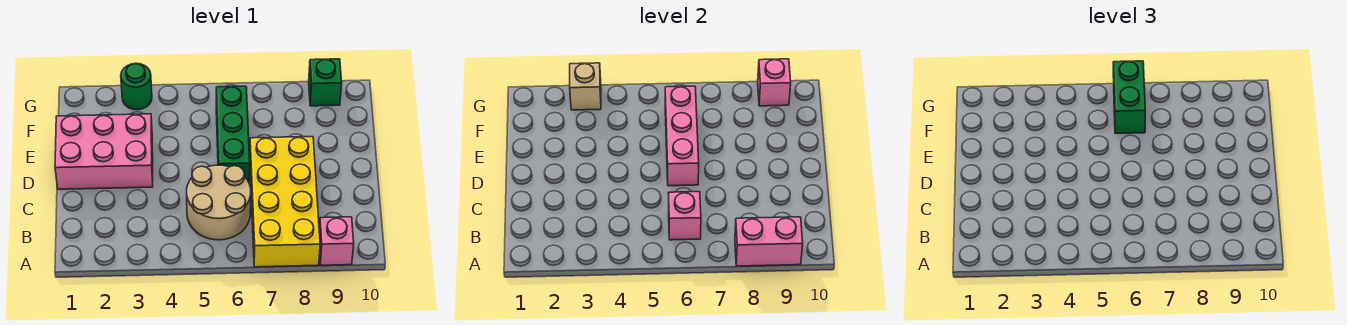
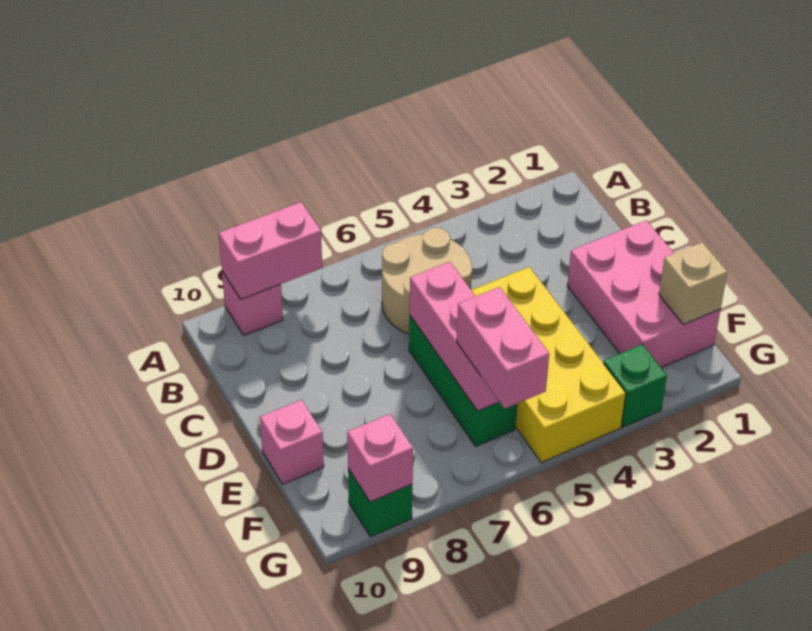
yellow brick A7:D8 level 1 -> yellow brick D4:G5 level 1
pink brick B6 level 2 -> pink brick E10 level 1
pink brick D1:E3 level 1 -> pink brick D1:F2 level 1
green brick F6:G6 level 3 -> pink brick F6:G6 level 3
green round brick G3 level 1 -> green brick G3 level 1
tan brick G3 level 2 -> tan brick F1 level 2

